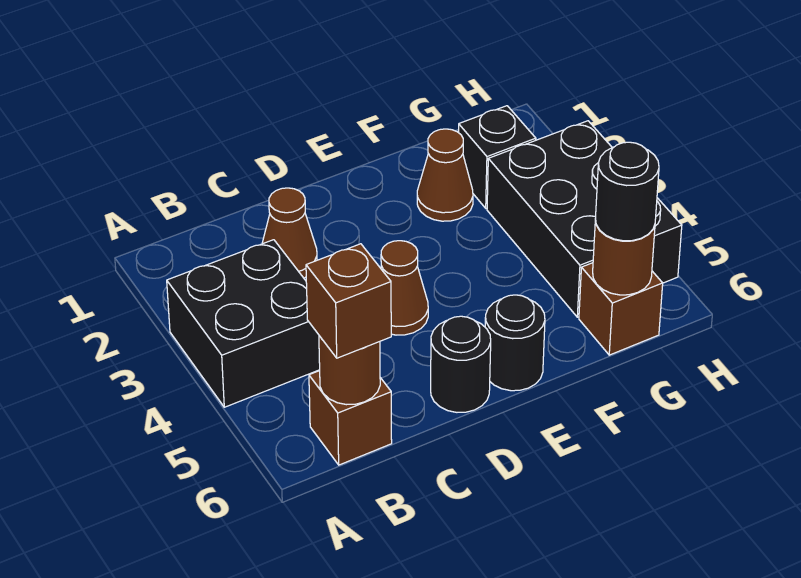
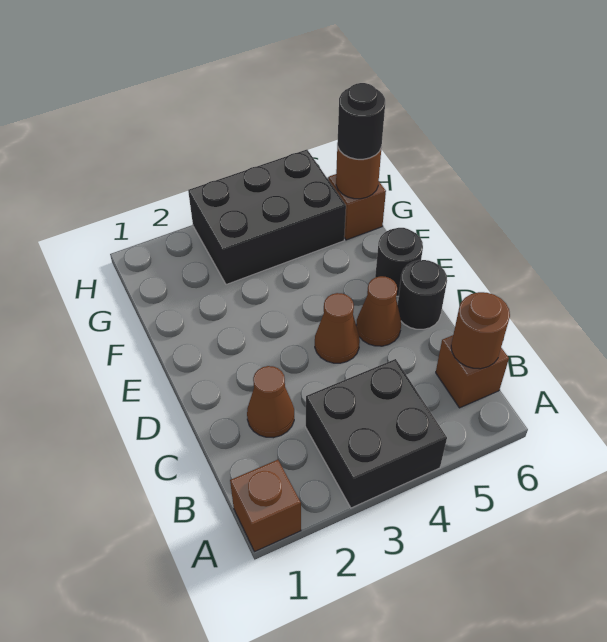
brown brick B6 level 3 -> brown brick A1 level 1
brown cone F2 level 1 -> brown cone D5 level 1
black brick G2 level 1 -> none

